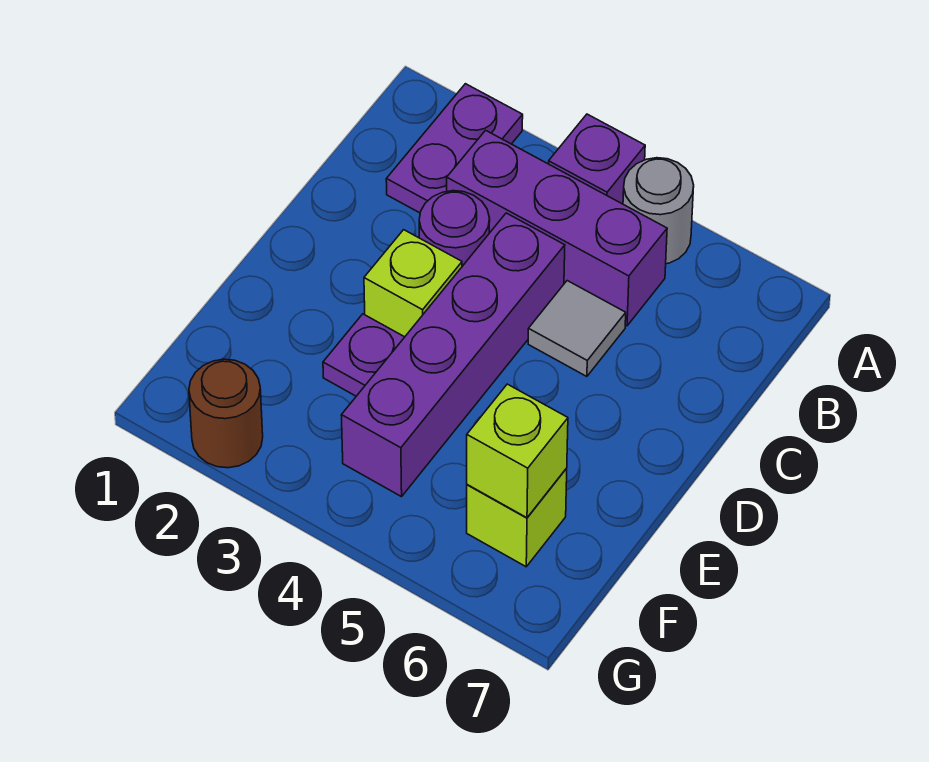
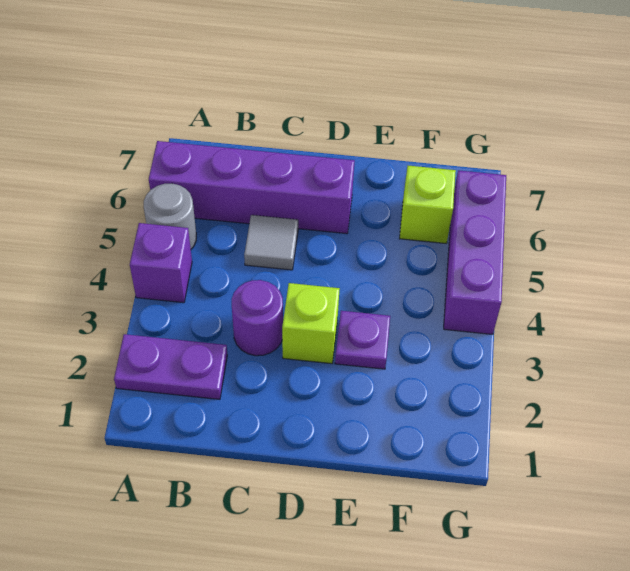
purple brick B3:B5 level 1 -> purple brick G4:G6 level 1
purple brick C4:F4 level 1 -> purple brick A6:D6 level 1
lime brick F6 level 2 -> none
brown round brick G2 level 1 -> none

